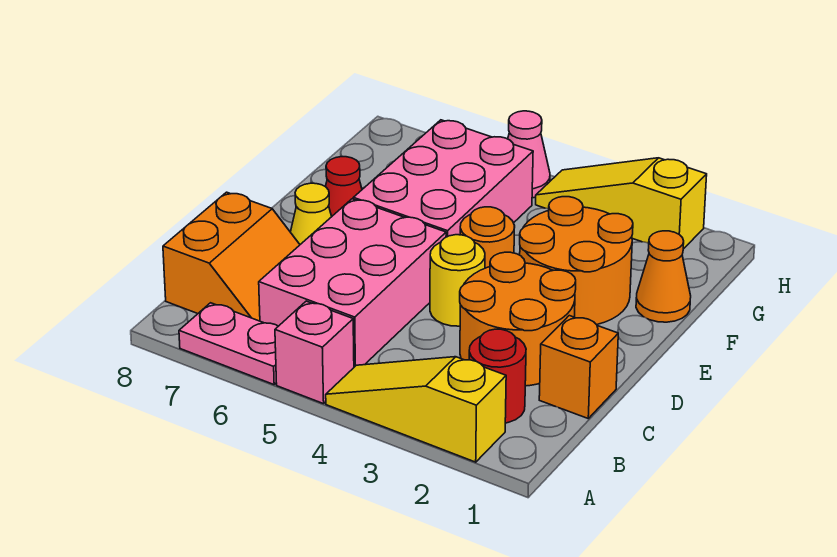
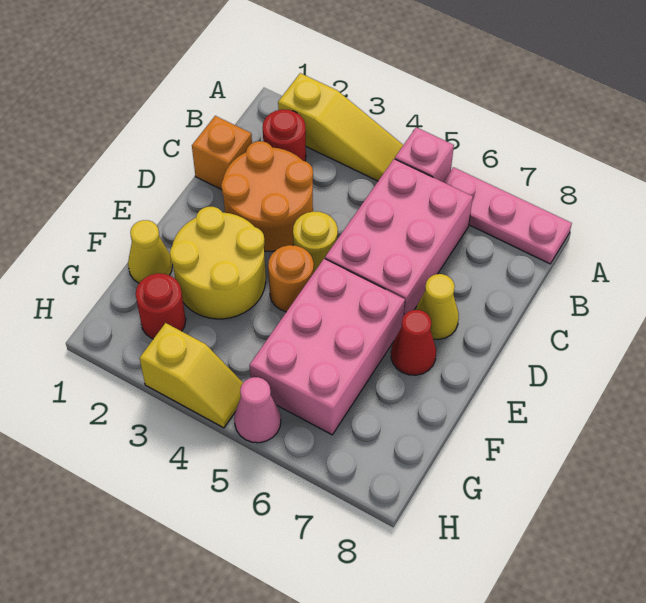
pink plate A6:A7 level 1 -> pink plate A6:A8 level 1
orange slope B7:C8 level 1 top 8 -> none
orange round brick E2:F3 level 1 -> yellow round brick E2:F3 level 1
orange cone F1 level 1 -> yellow cone F1 level 1
none -> red round brick G2 level 1
yellow slope H2:H4 level 1 top 2 -> yellow slope H3:H4 level 1 top 3

